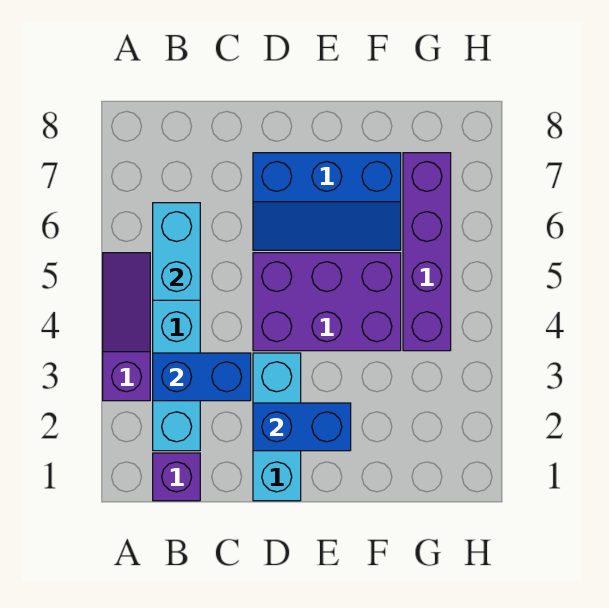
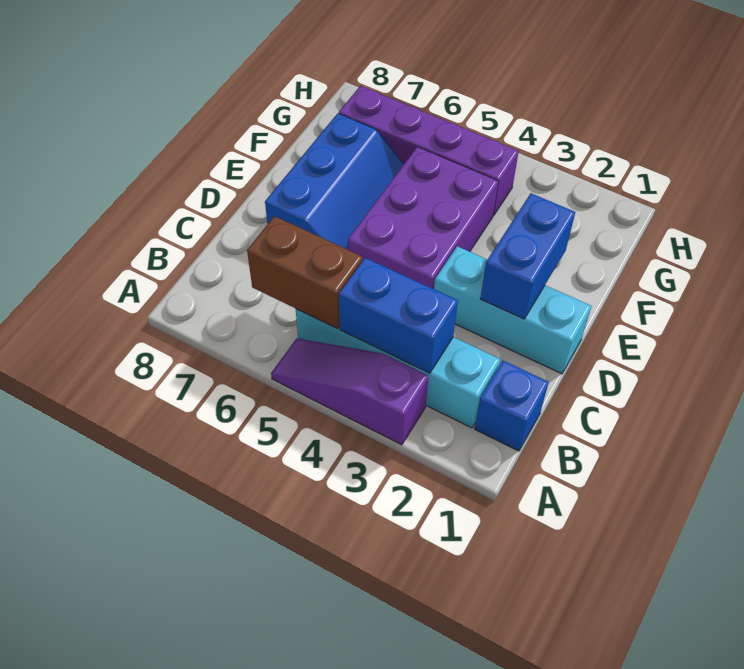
purple brick B1 level 1 -> blue brick B1 level 1
blue brick B3:C3 level 2 -> blue brick B3:B4 level 2
cyan brick B5:B6 level 2 -> brown brick B5:B6 level 2

